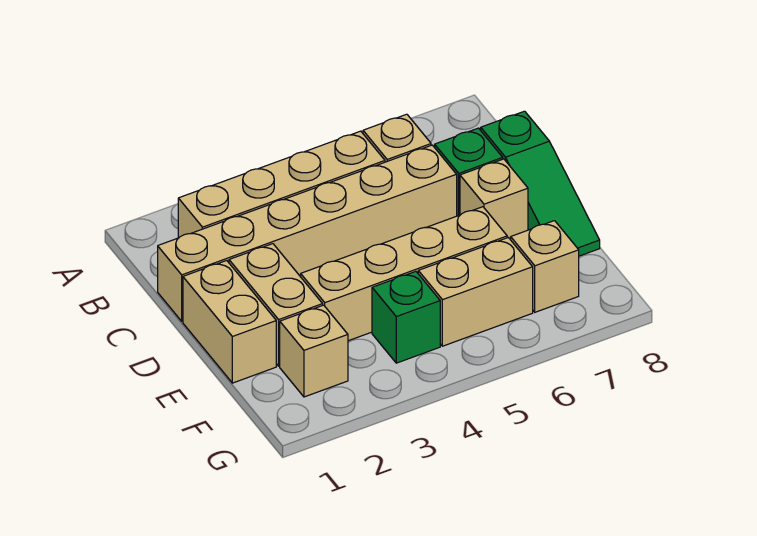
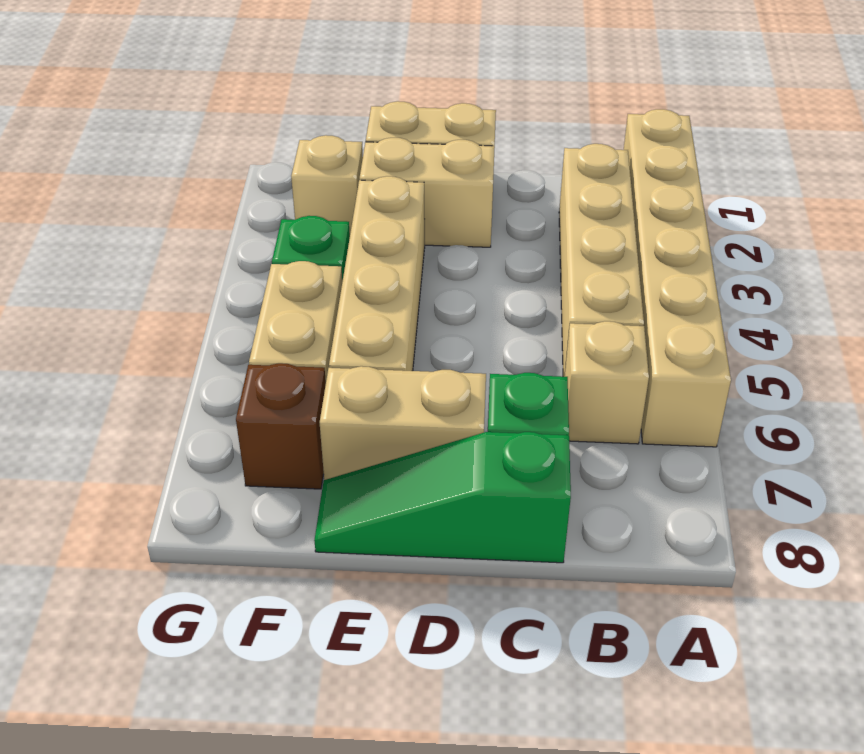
tan brick C1:C6 level 1 -> tan brick A1:A6 level 1
tan brick D7 level 1 -> tan brick D7:E7 level 1
tan brick F7 level 1 -> brown brick F7 level 1

